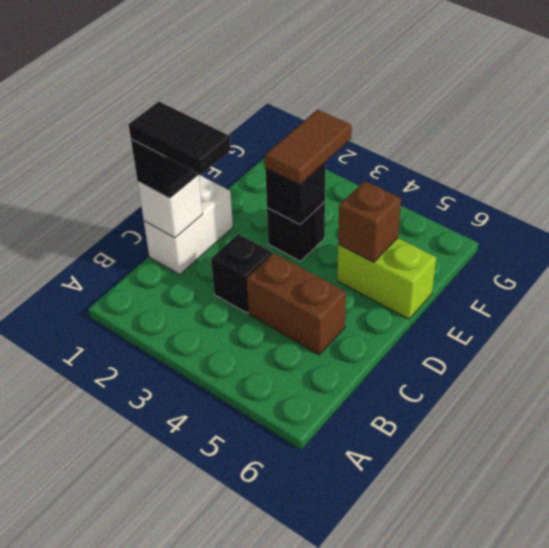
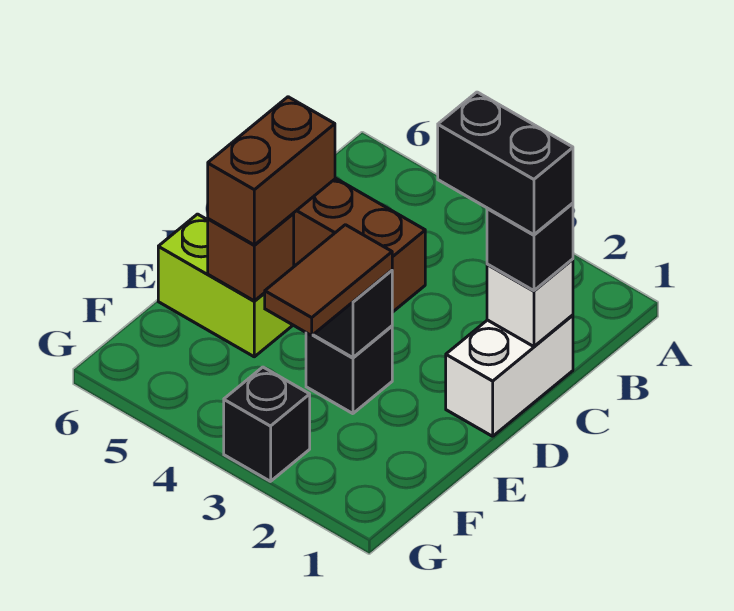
black tile C1:C2 level 4 -> black brick C1:C2 level 4
black brick C3 level 1 -> black brick G3 level 1
none -> brown brick D5:E5 level 3

